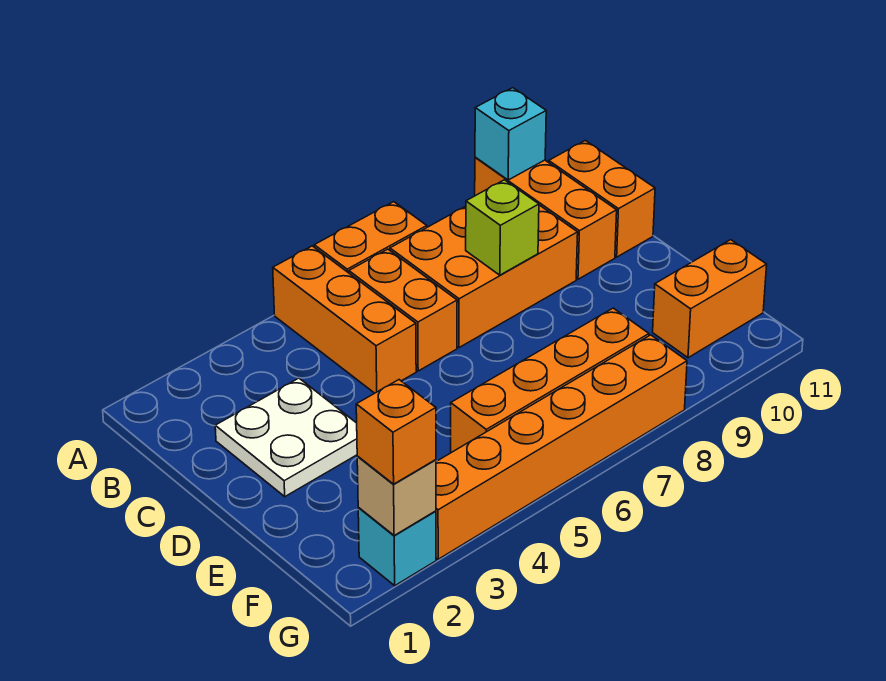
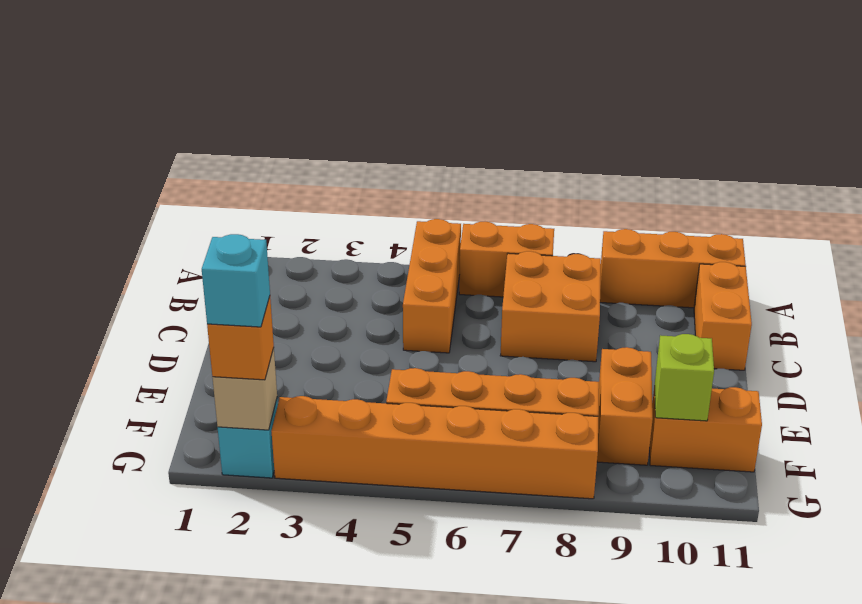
orange brick A10:C10 level 1 -> orange brick A9:A11 level 1
cyan brick A10 level 2 -> cyan brick G2 level 4
orange brick B6:C6 level 1 -> orange brick E9:F9 level 1
orange brick B7:C9 level 1 -> orange brick B7:C8 level 1
white plate C2:D3 level 1 -> none
lime brick C8 level 2 -> lime brick F10 level 2

